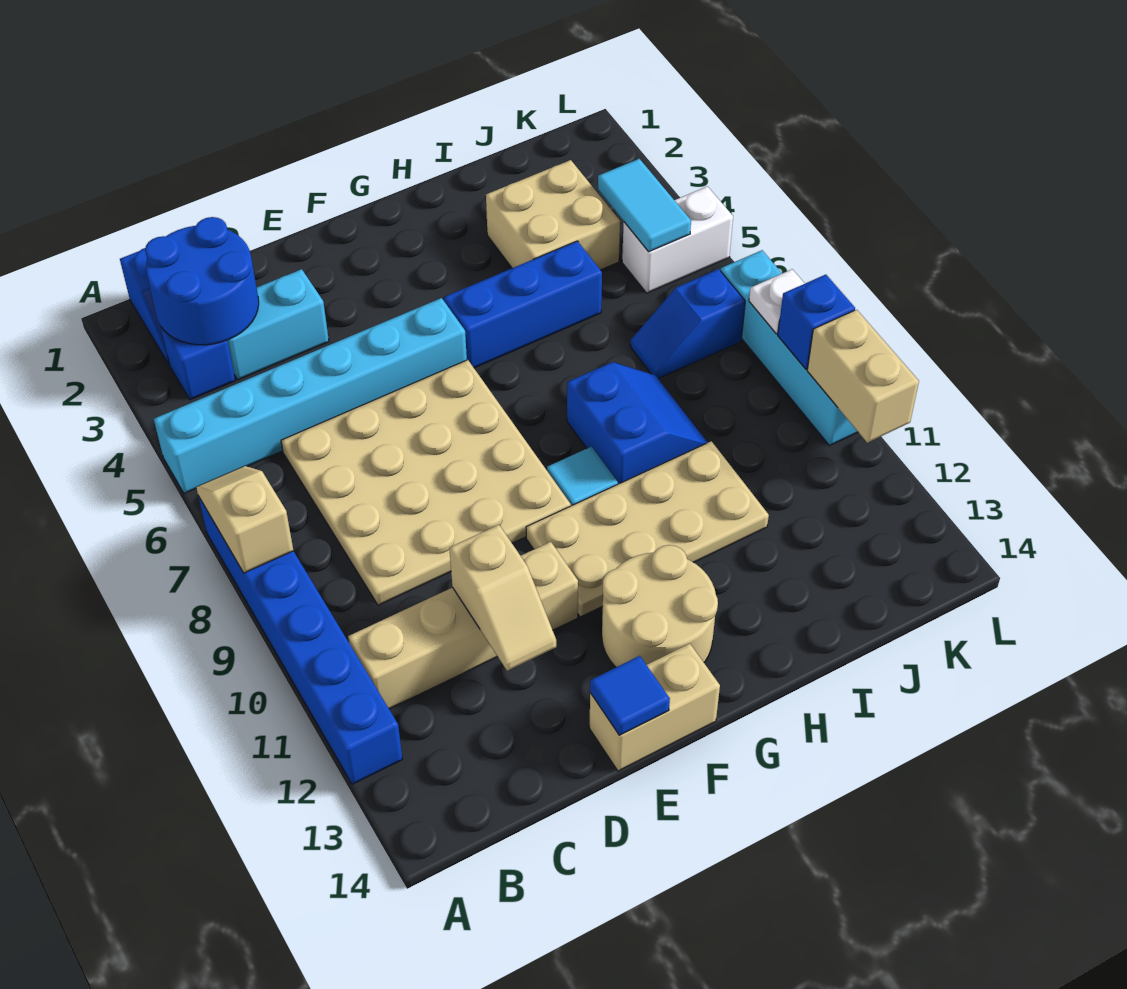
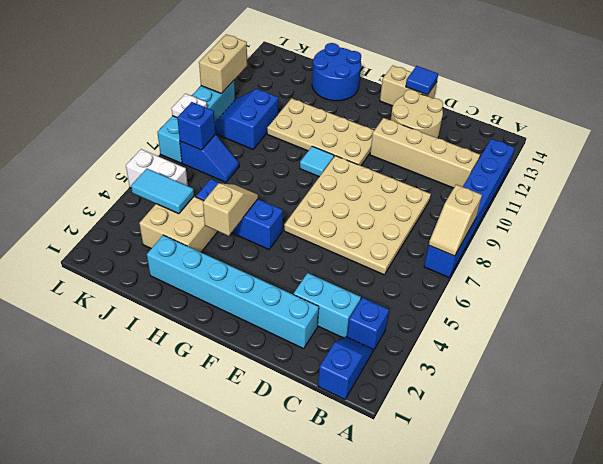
cyan brick A5:F5 level 1 -> cyan brick D2:I2 level 1
blue round brick B2:C3 level 2 -> blue round brick H13:I14 level 1
tan slope D11:D12 level 2 top 11 -> tan slope H4:H5 level 2 top 4
tan round brick F12:G13 level 1 -> tan round brick D12:E13 level 1
blue slope H8:I9 level 1 top H -> blue slope J9:K10 level 1 top J
cyan tile K4:K5 level 2 -> cyan tile J4:K4 level 2
blue brick L9 level 2 -> blue brick K7 level 2

